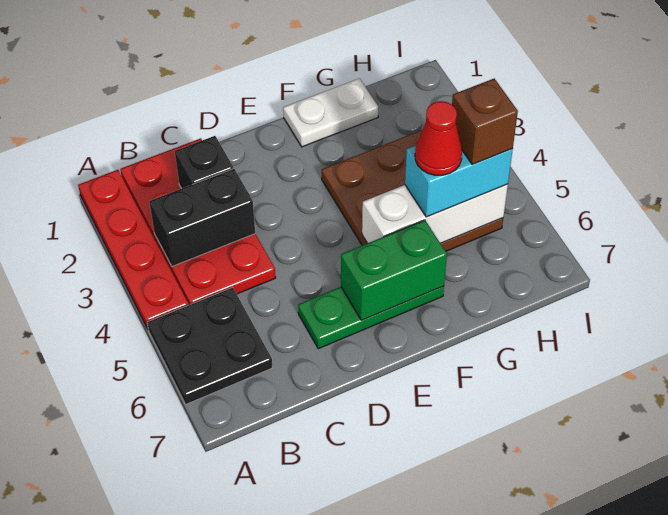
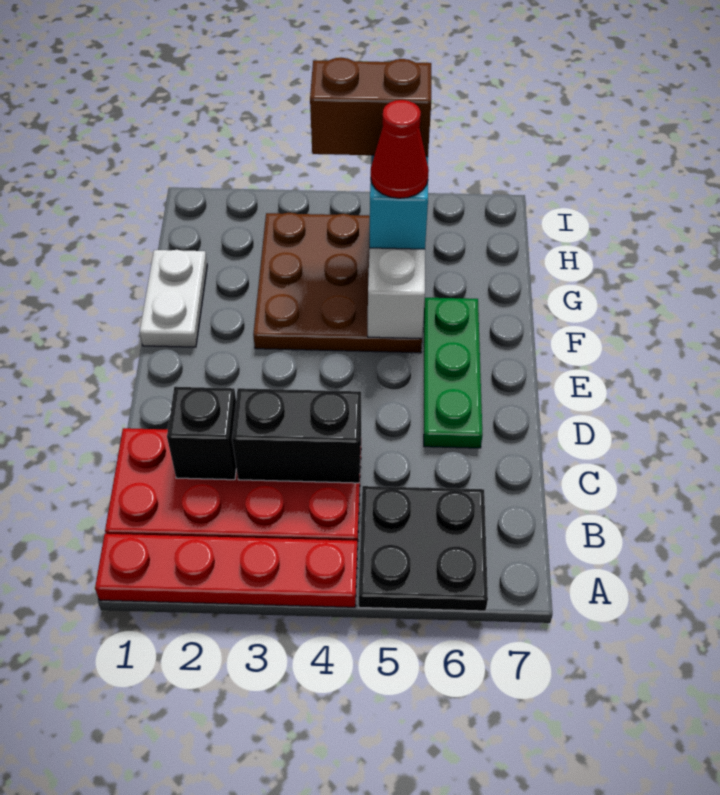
black brick B3:C3 level 2 -> black brick C3:C4 level 2
green brick E6:F6 level 2 -> none
brown brick H5 level 4 -> brown brick H4:H5 level 4

